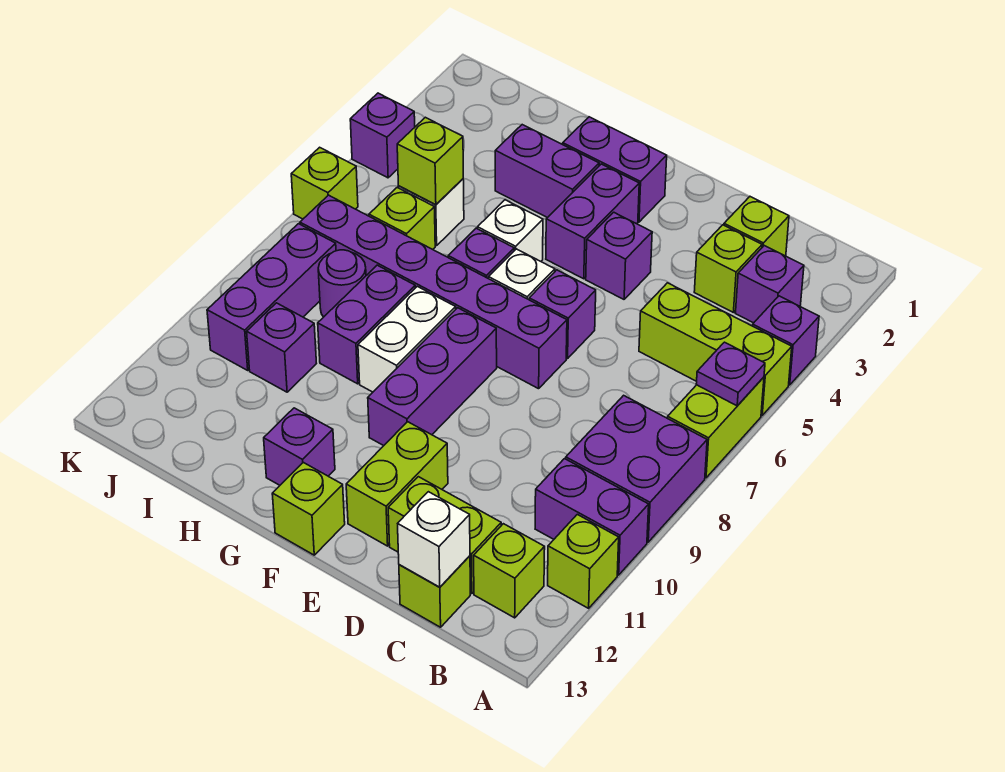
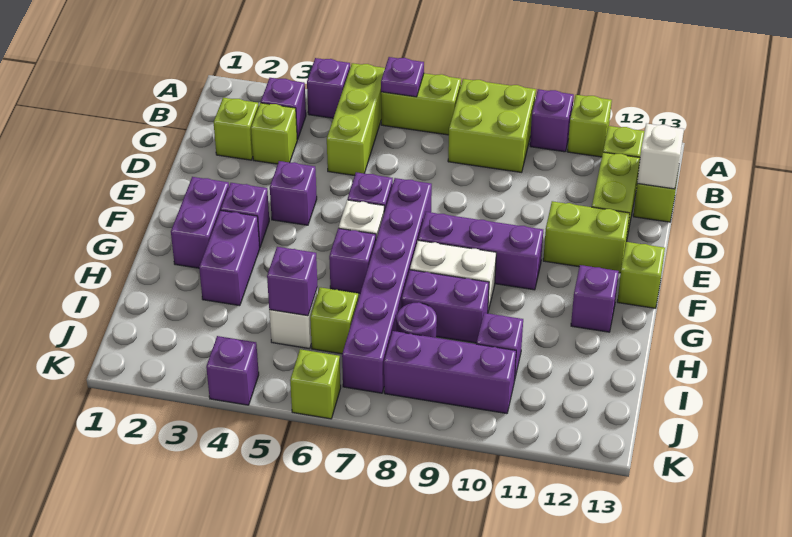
purple brick A8:B9 level 1 -> lime brick A8:B9 level 1
purple brick A10:B10 level 1 -> purple brick A10 level 1
purple brick F3:F4 level 1 -> purple brick F3 level 1
white brick G5 level 1 -> none
lime brick I5 level 2 -> purple brick I5 level 2

